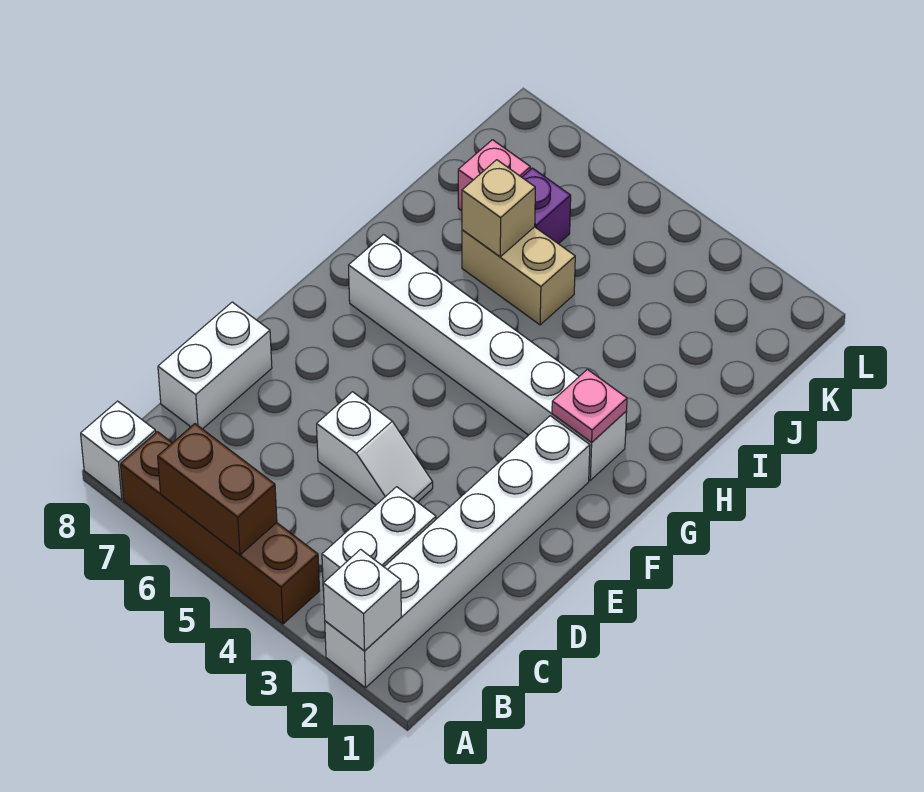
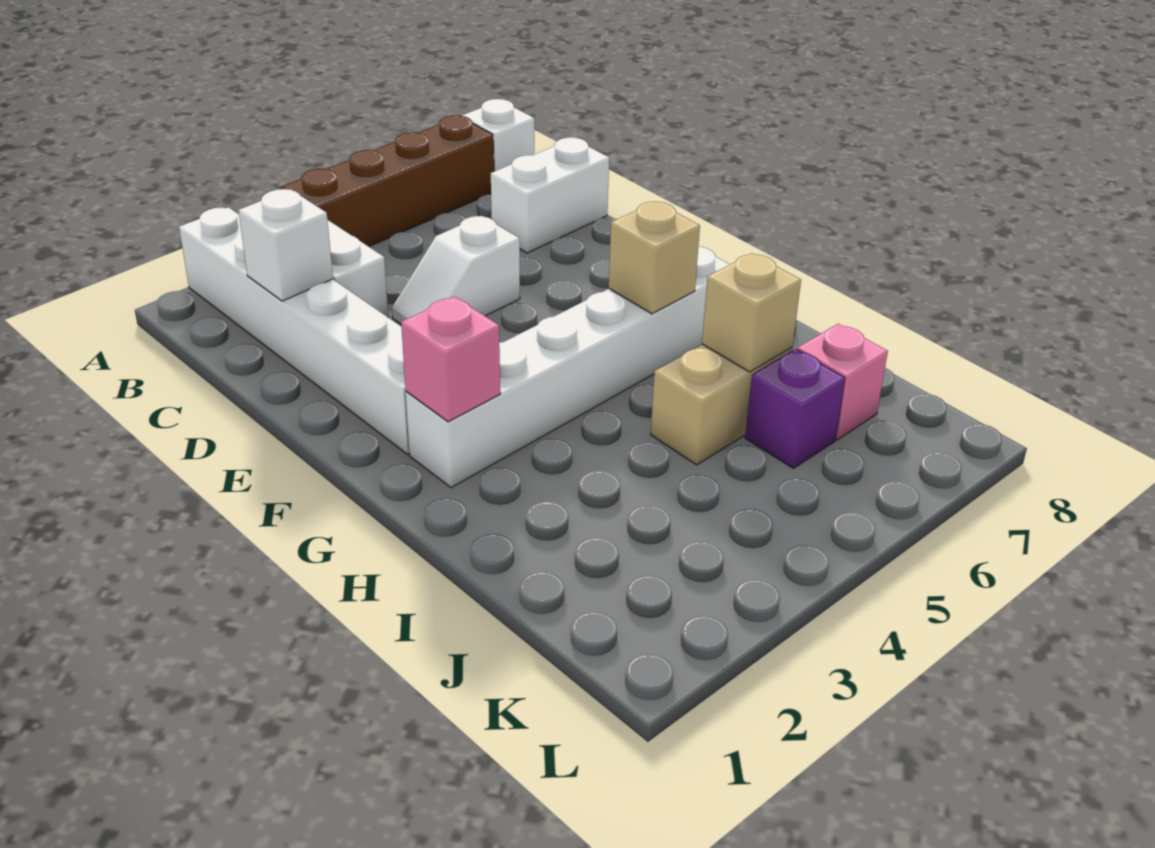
white brick A2 level 2 -> white brick C2 level 2
brown brick A5:A6 level 2 -> none
white brick C8:D8 level 1 -> white brick C7:C8 level 1
pink plate G2 level 2 -> pink brick G2 level 2
none -> tan brick G6 level 2

